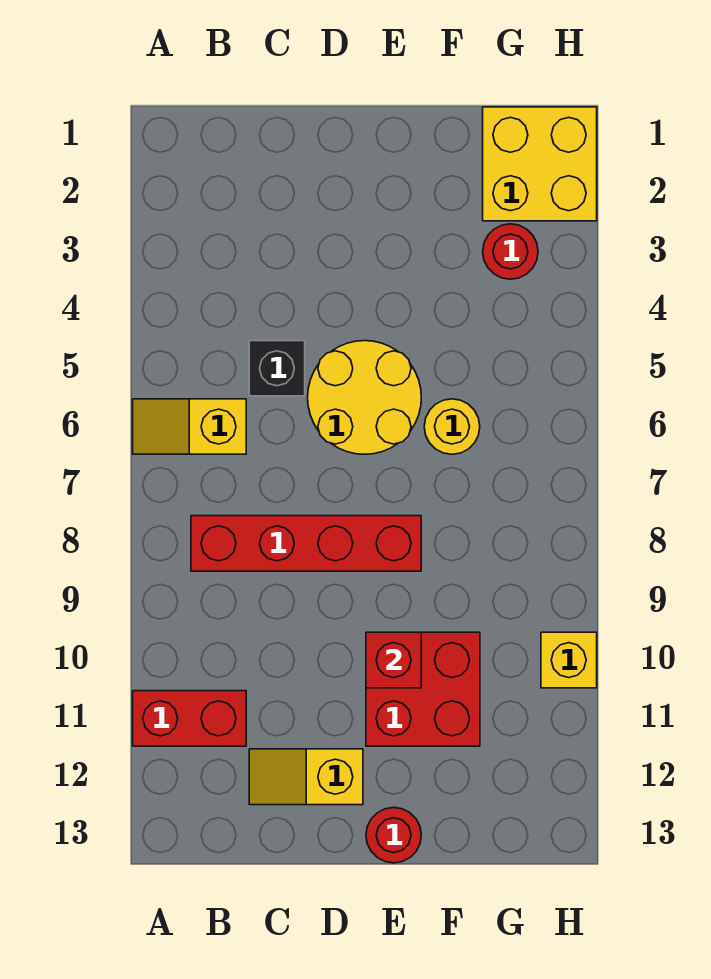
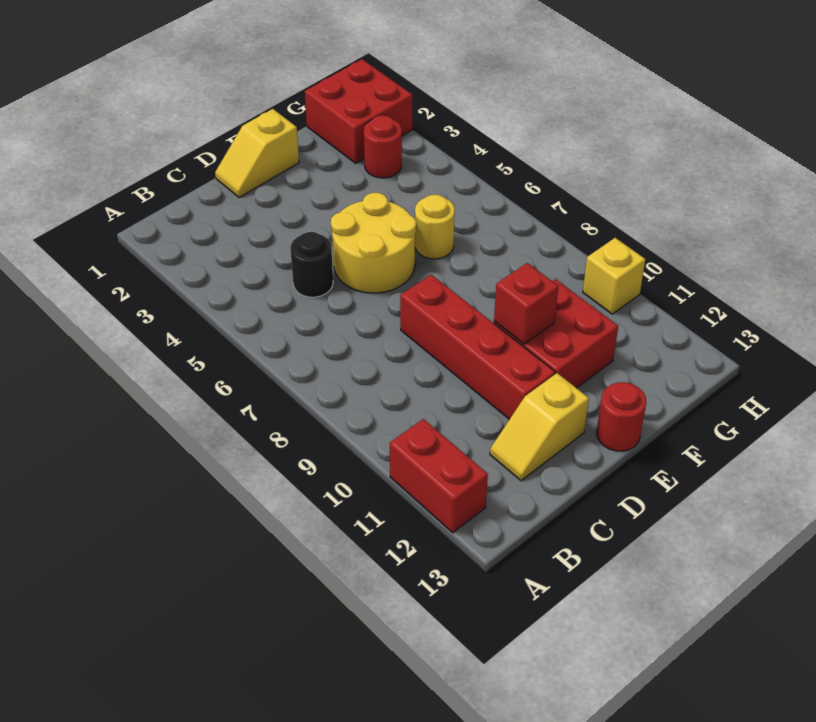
yellow slope A6:B6 level 1 top B -> yellow slope D1:E1 level 1 top E
red brick A11:B11 level 1 -> red brick A11:A12 level 1
red brick B8:E8 level 1 -> red brick D8:D11 level 1
black brick C5 level 1 -> black round brick C5 level 1
yellow brick G1:H2 level 1 -> red brick G1:H2 level 1

